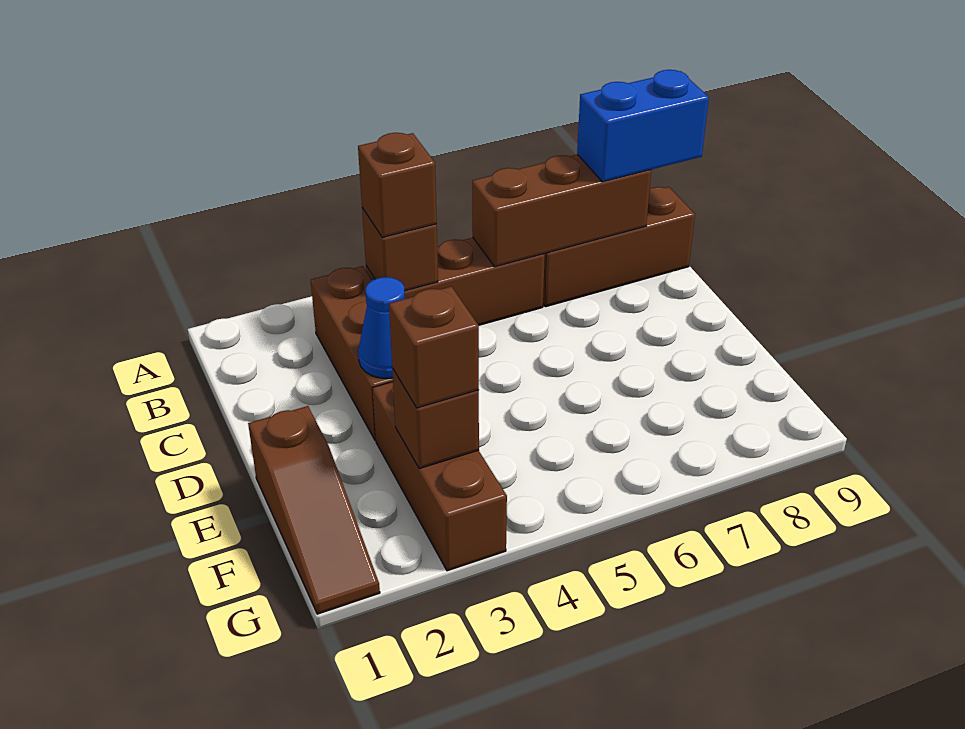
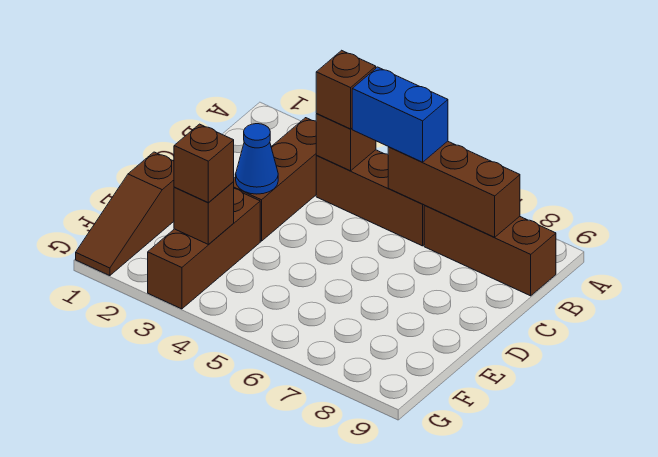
blue brick B8:B9 level 3 -> blue brick B5:B6 level 3

